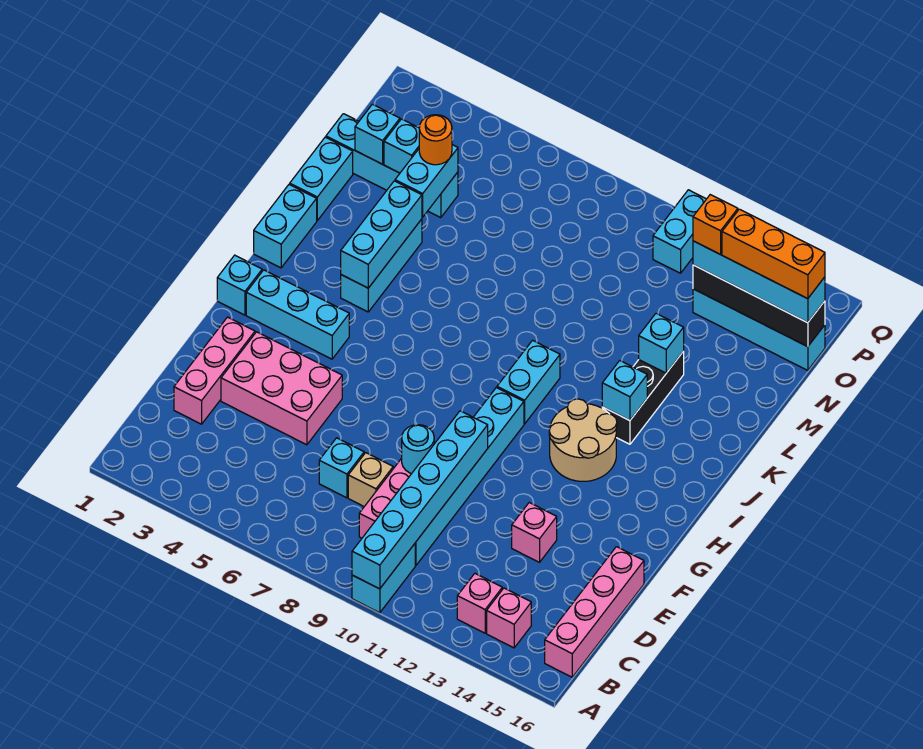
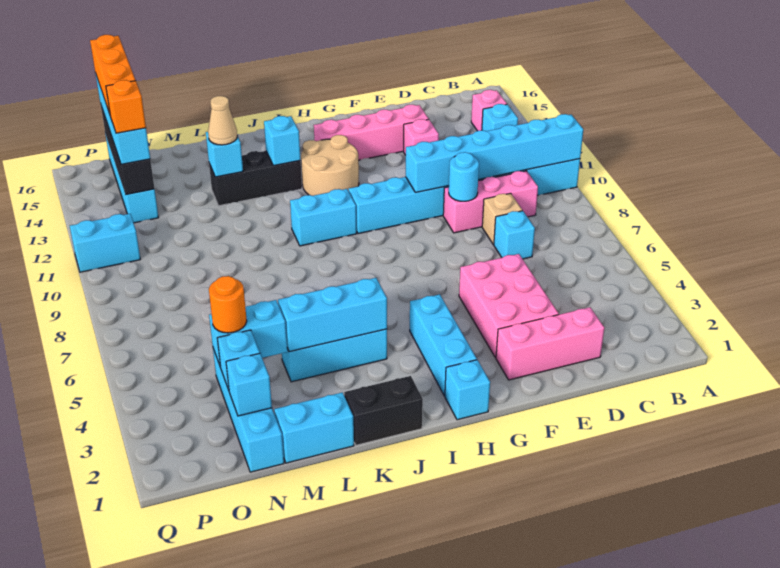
pink brick B13 level 1 -> cyan brick B13 level 1
pink brick B16:E16 level 1 -> pink brick E14:H14 level 1
cyan brick J1:K1 level 1 -> black brick J1:K1 level 1
none -> tan cone L13 level 3

